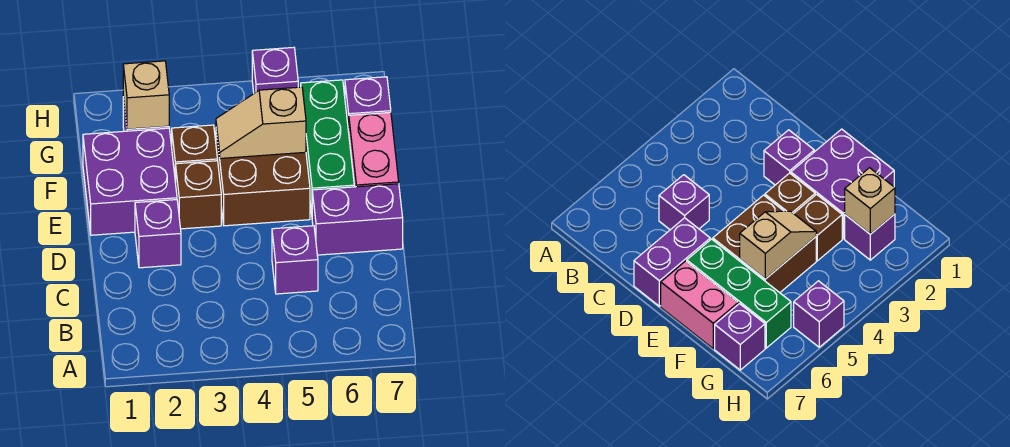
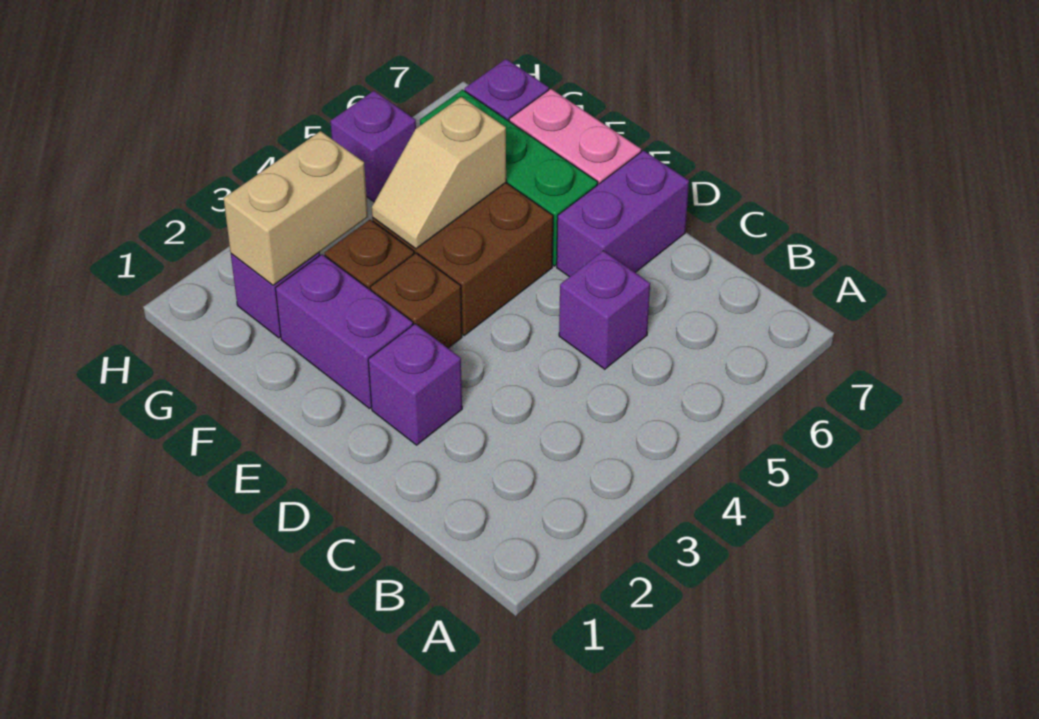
purple brick E1:F2 level 1 -> purple brick E2:F2 level 1
tan brick G2 level 2 -> tan brick G2:G3 level 2

